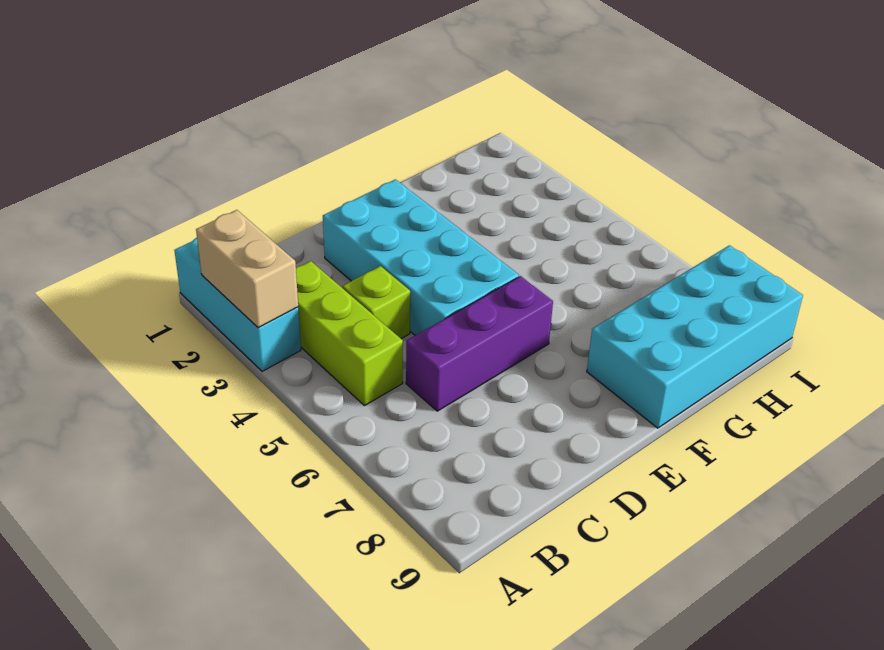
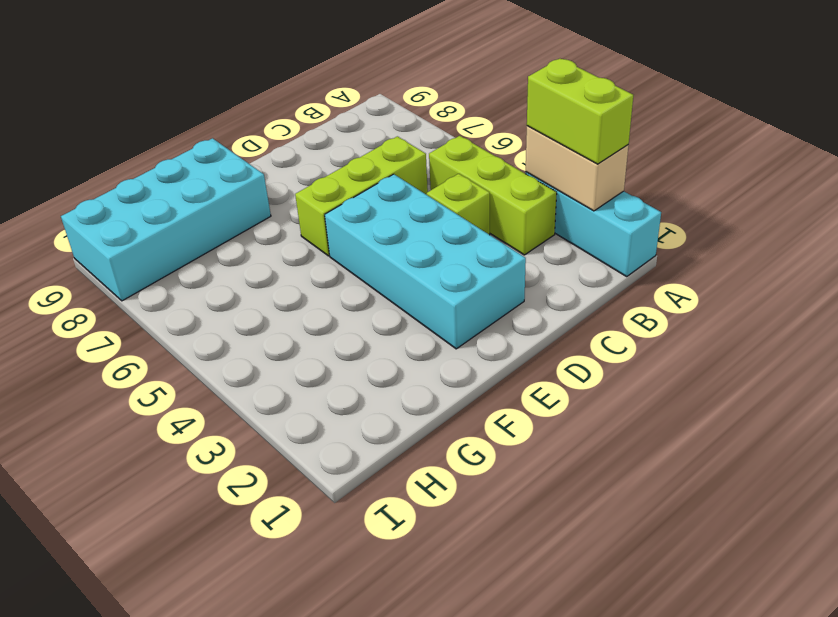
none -> lime brick A2:A3 level 3
purple brick C6:E6 level 1 -> lime brick C6:E6 level 1

